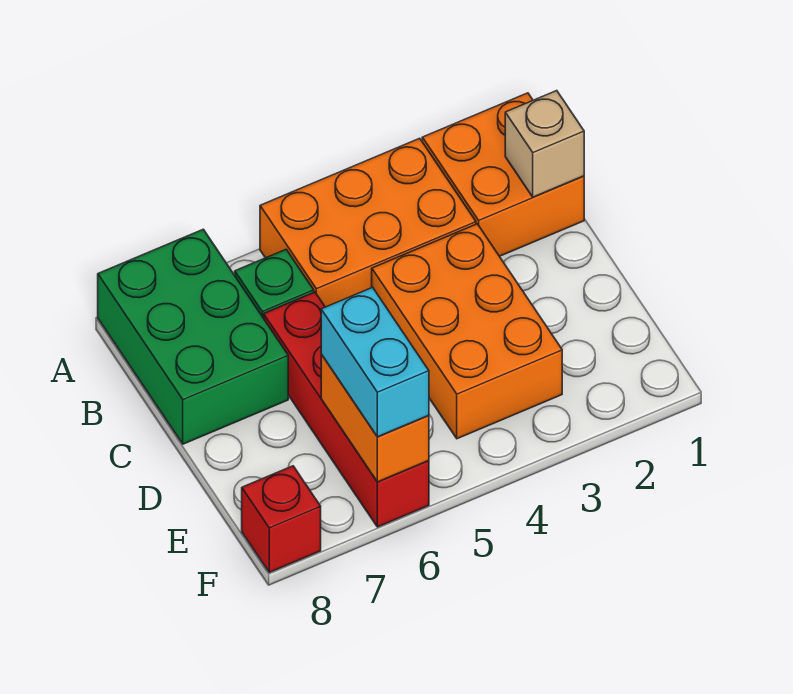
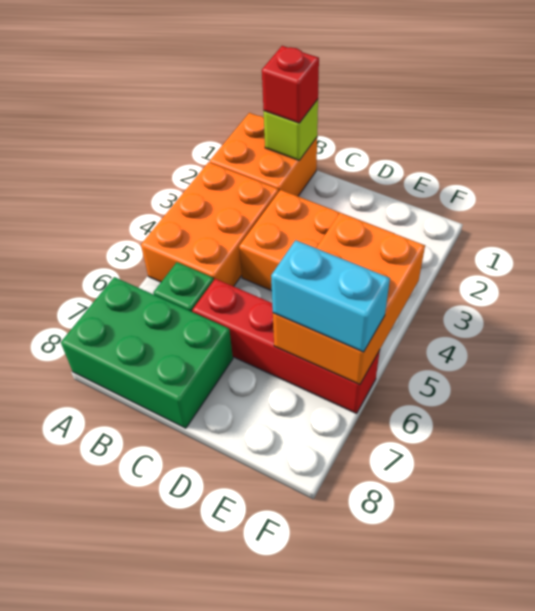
tan brick B1 level 2 -> lime brick B1 level 2
orange brick E6:F6 level 2 -> orange brick E4:F6 level 2
red brick F8 level 1 -> red brick B1 level 3

